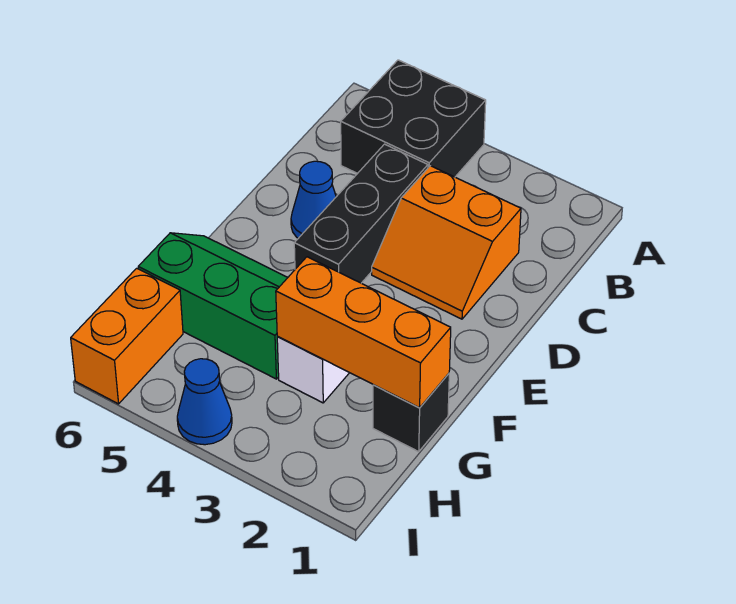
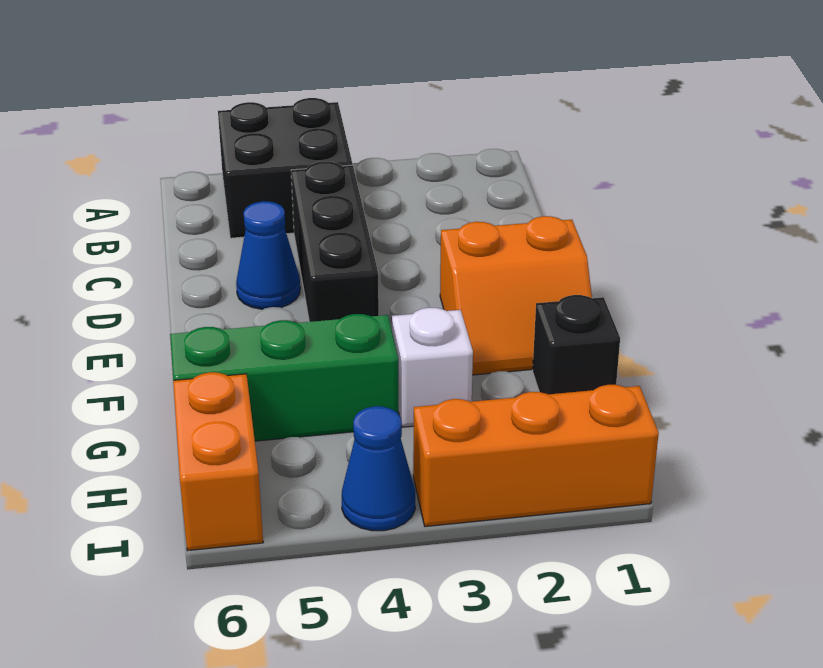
orange slope C2:D3 level 1 top C -> orange slope E1:F2 level 1 top E
orange brick G1:G3 level 2 -> orange brick I1:I3 level 1

